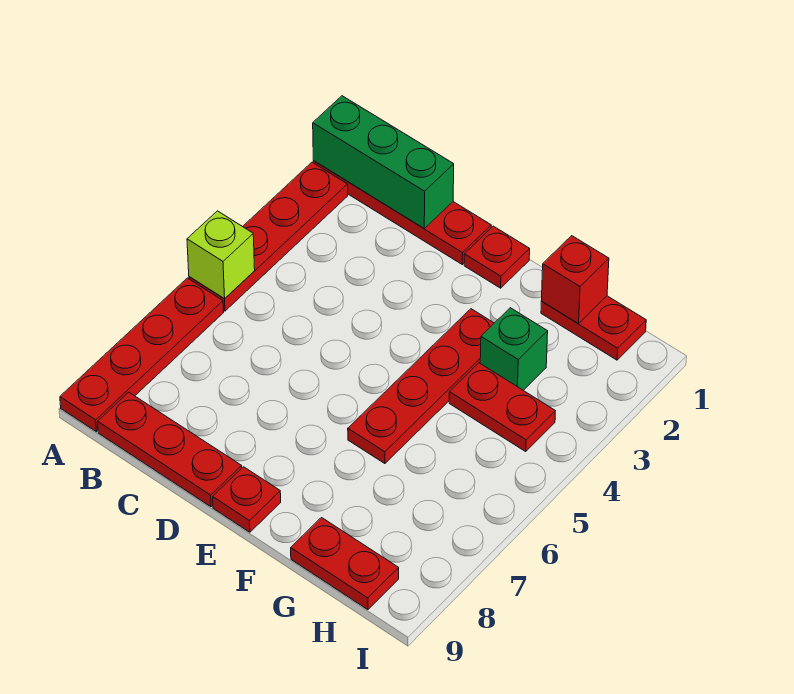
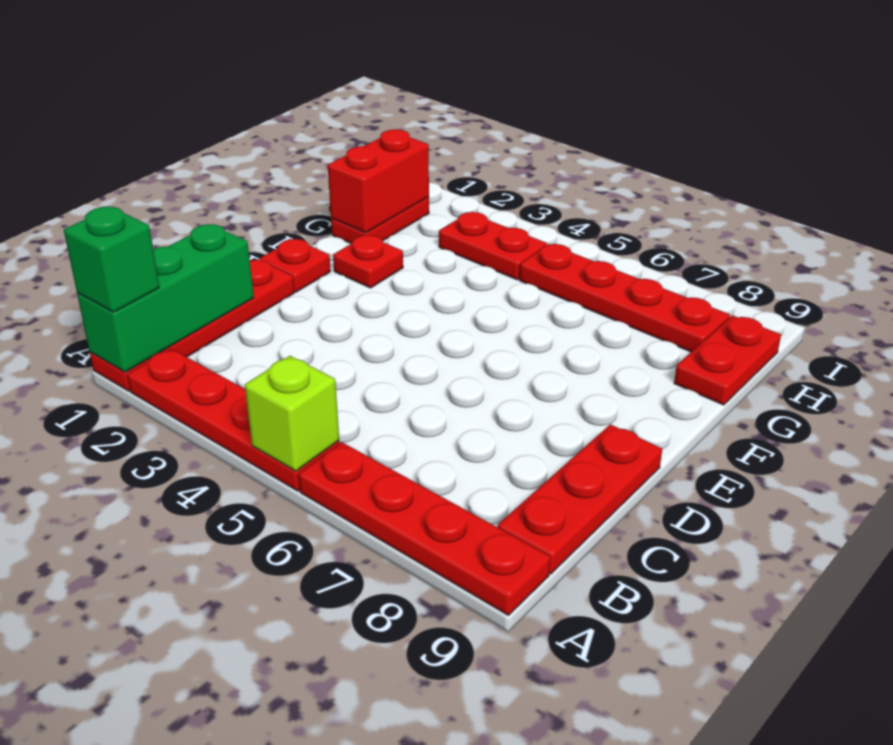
red plate E9 level 1 -> red plate F2 level 1
red plate F3:F6 level 1 -> red plate H5:H8 level 1
red brick G1 level 2 -> red brick G1:H1 level 2
green brick G3 level 1 -> green brick A1 level 3
red plate G4:H4 level 1 -> red plate H3:H4 level 1

